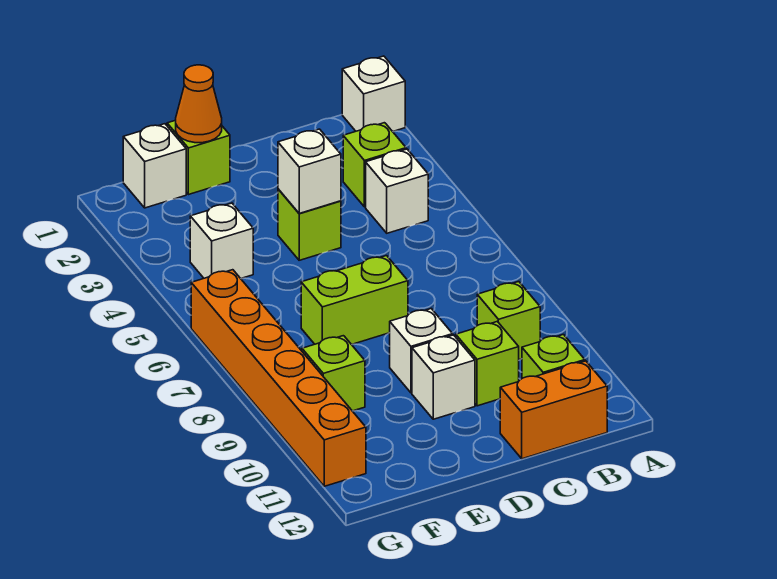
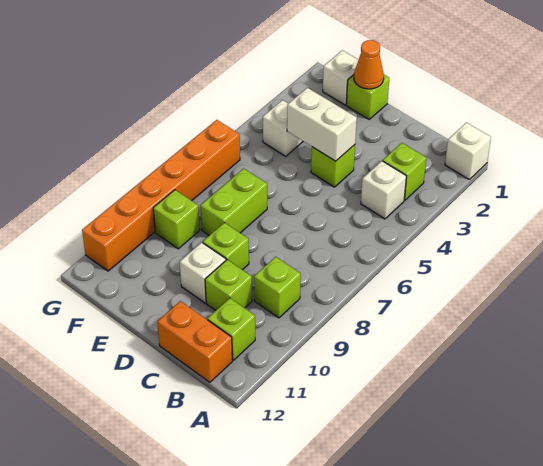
white brick D4 level 2 -> white brick D4:E4 level 2
lime brick D7:E7 level 1 -> lime brick E7:E8 level 1
white brick D9 level 1 -> lime brick D9 level 1

